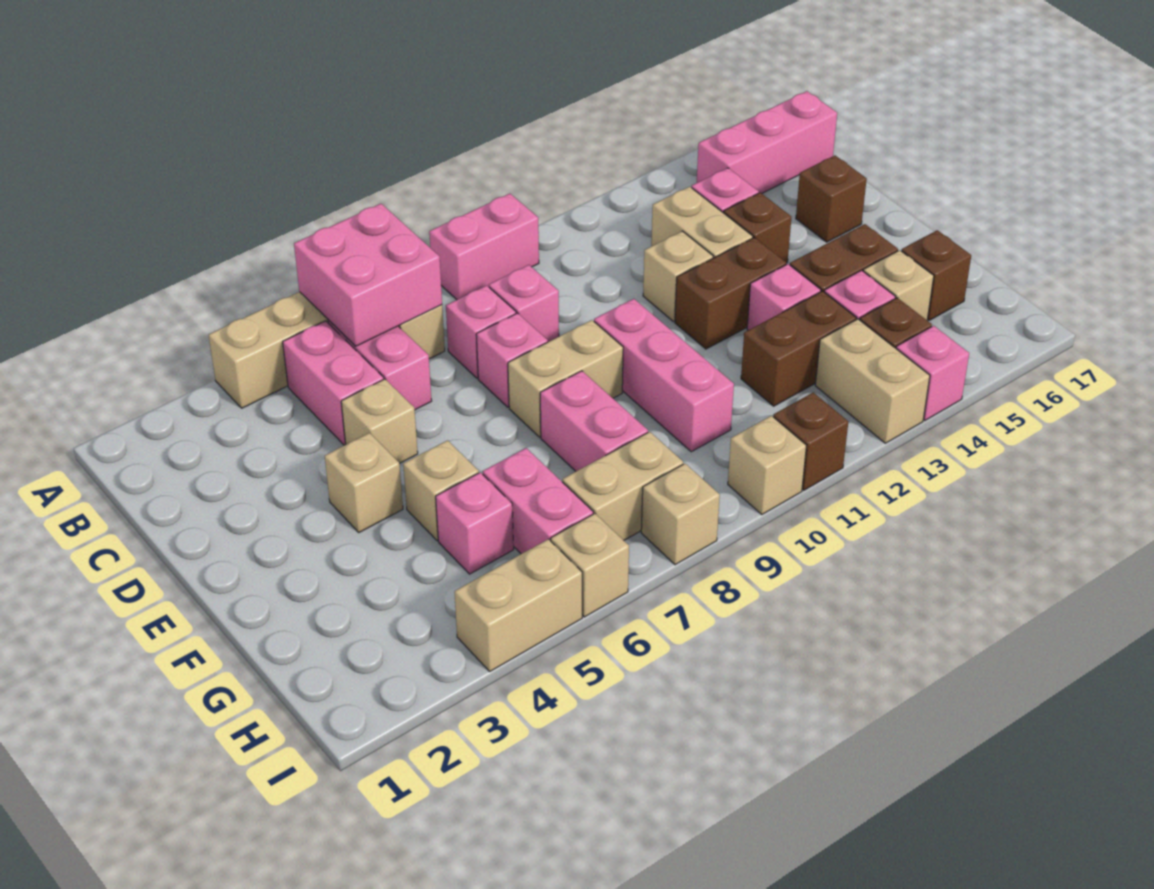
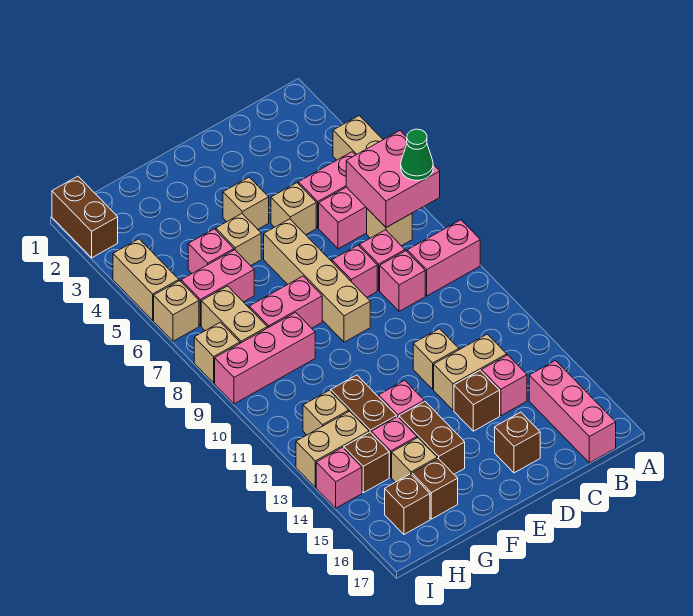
none -> green cone A7 level 3
pink brick A9:A10 level 1 -> pink brick A9:B9 level 1
tan brick E8:E9 level 1 -> tan brick E6:E9 level 1
pink brick E10:G10 level 1 -> pink brick G9:I9 level 1
brown brick E12:E13 level 1 -> brown brick I1:I2 level 1
tan brick I10 level 1 -> tan brick H12 level 1
brown brick I11 level 1 -> brown brick H16 level 1

